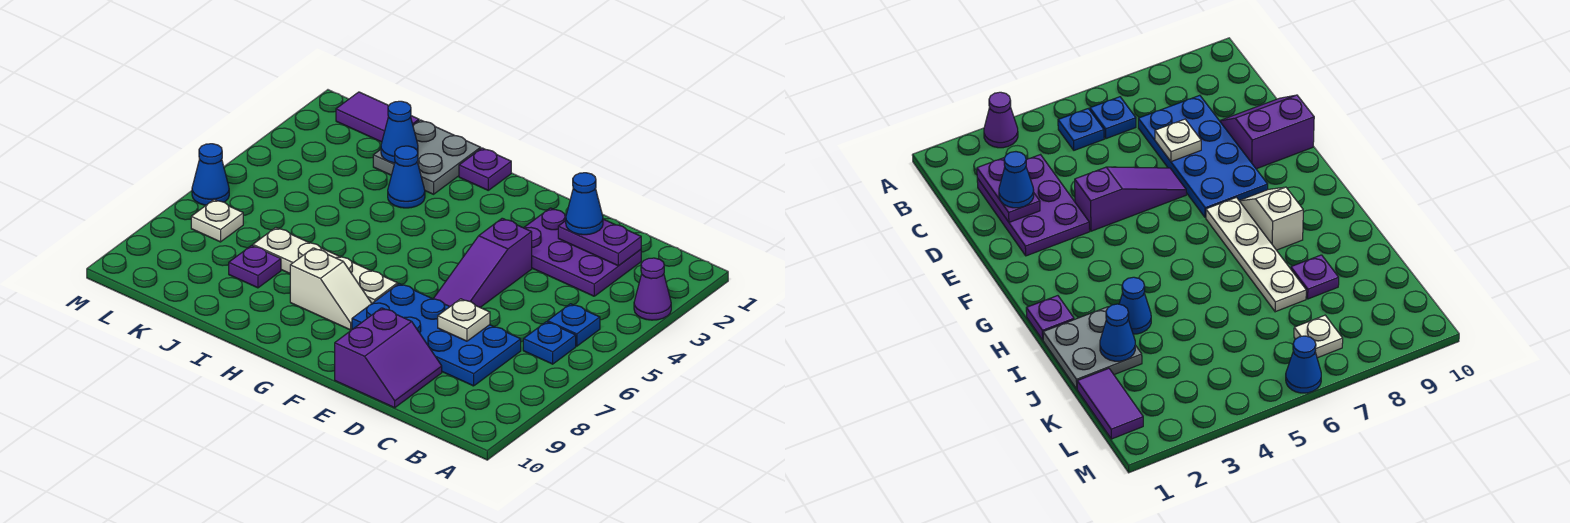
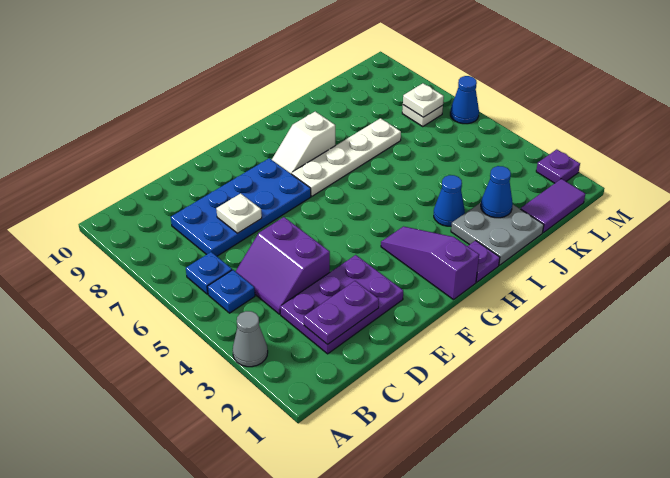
purple cone A3 level 1 -> grey cone A3 level 1
blue cone D2 level 3 -> none
purple slope D9:E10 level 1 top E -> purple slope C4:D5 level 1 top D
purple slope E4:E6 level 1 top 4 -> purple slope G1:G3 level 1 top 1
purple plate J8 level 1 -> purple plate M2 level 1
none -> white plate L7 level 2

